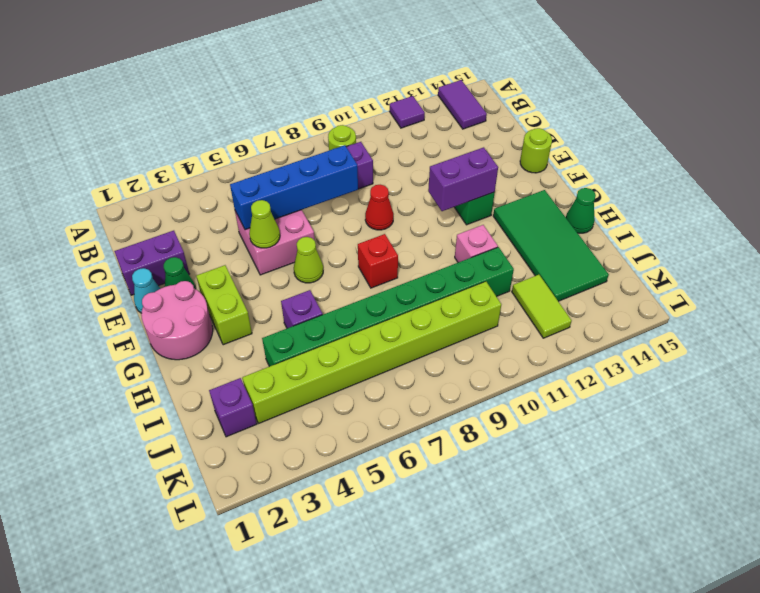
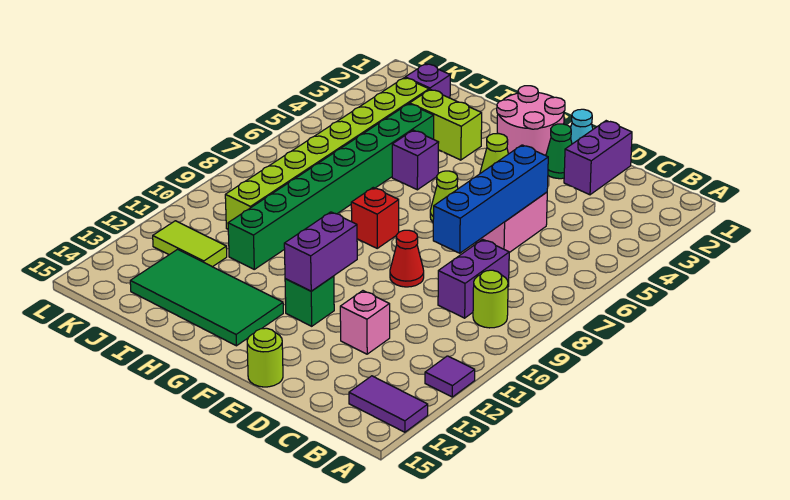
lime brick F3:G3 level 1 -> lime brick H3:I3 level 1
pink brick H11 level 1 -> pink brick D12 level 1
green cone H15 level 1 -> none

